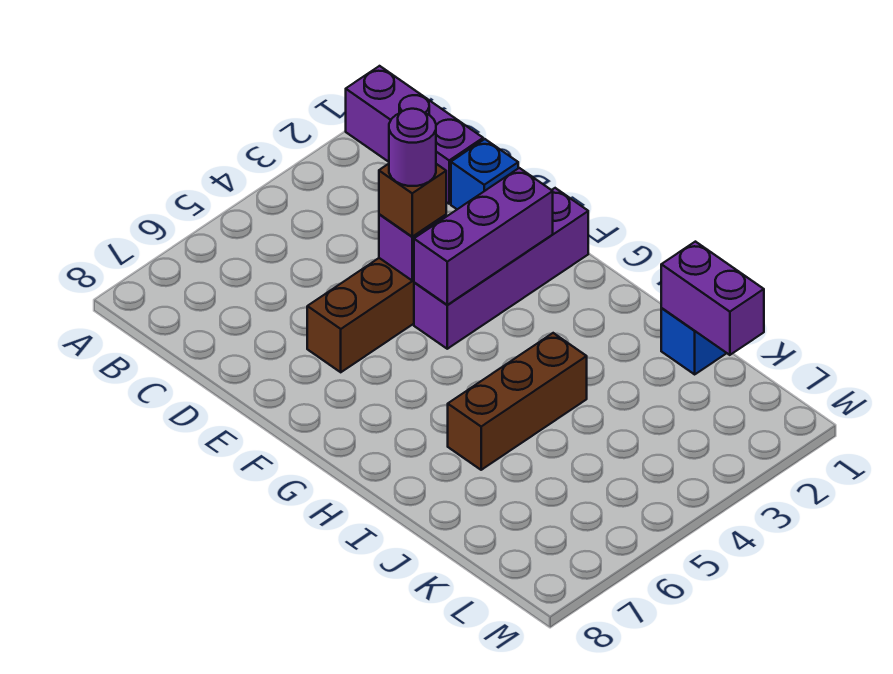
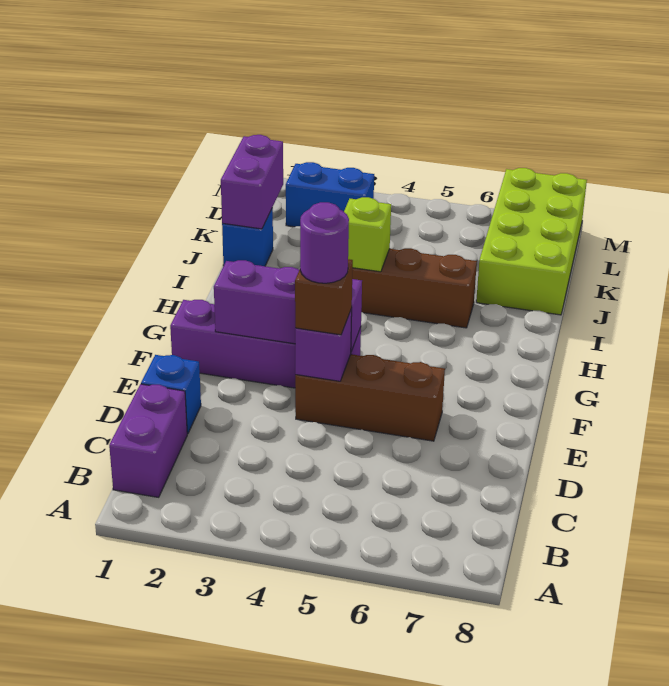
purple brick A1:C1 level 1 -> purple brick B1:C1 level 1
none -> lime brick I4 level 2
none -> lime brick J7:M8 level 1
none -> blue brick L2:L3 level 1

